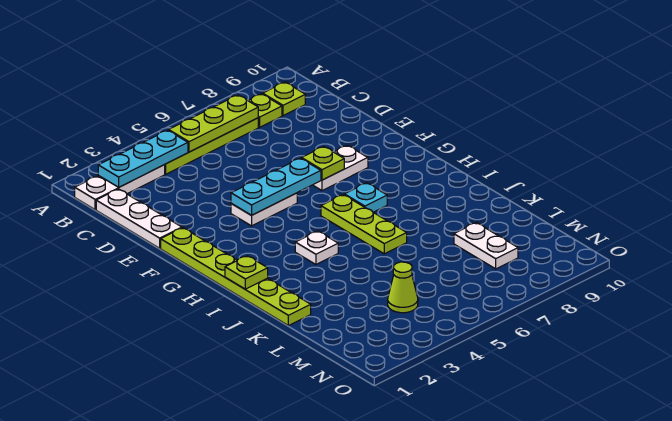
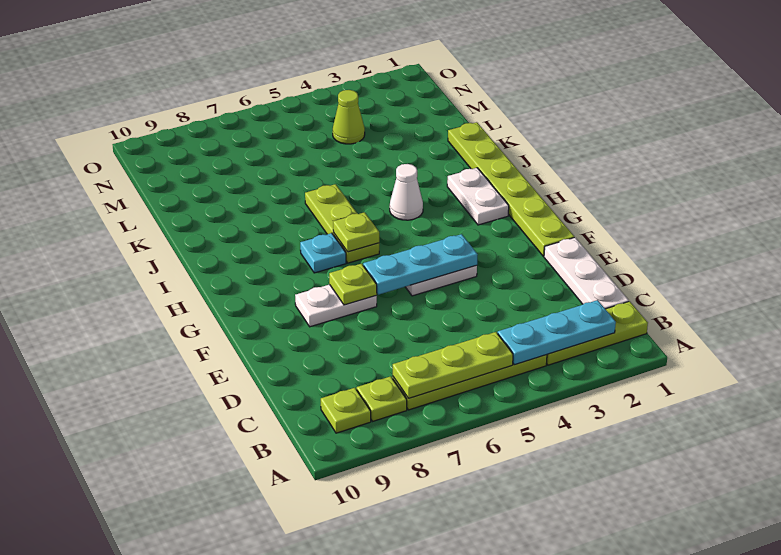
white plate B1:B3 level 1 -> lime plate B1:B3 level 1
lime plate I1 level 2 -> lime plate H6 level 2
white plate I4 level 1 -> white cone I4 level 1
white plate L8:M8 level 1 -> white plate H2:I2 level 1

